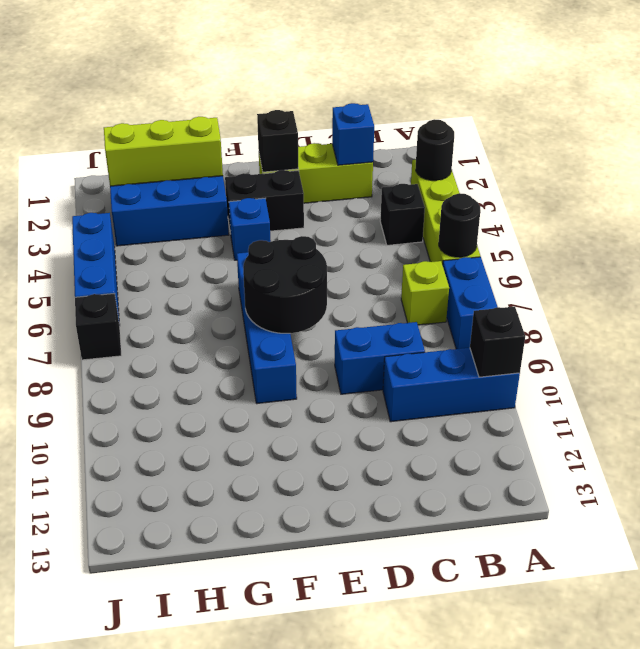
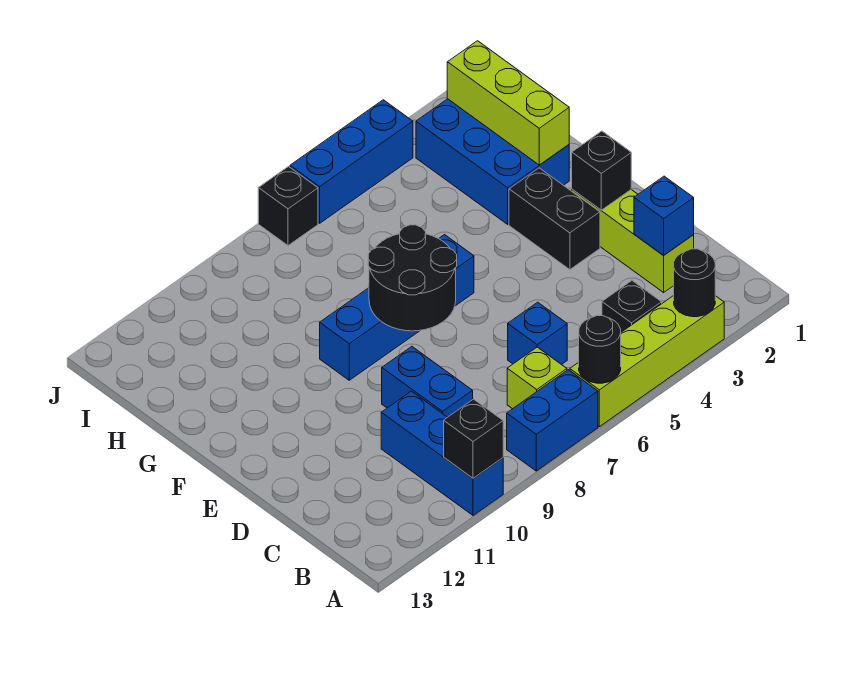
blue brick F4 level 1 -> blue brick C6 level 1

